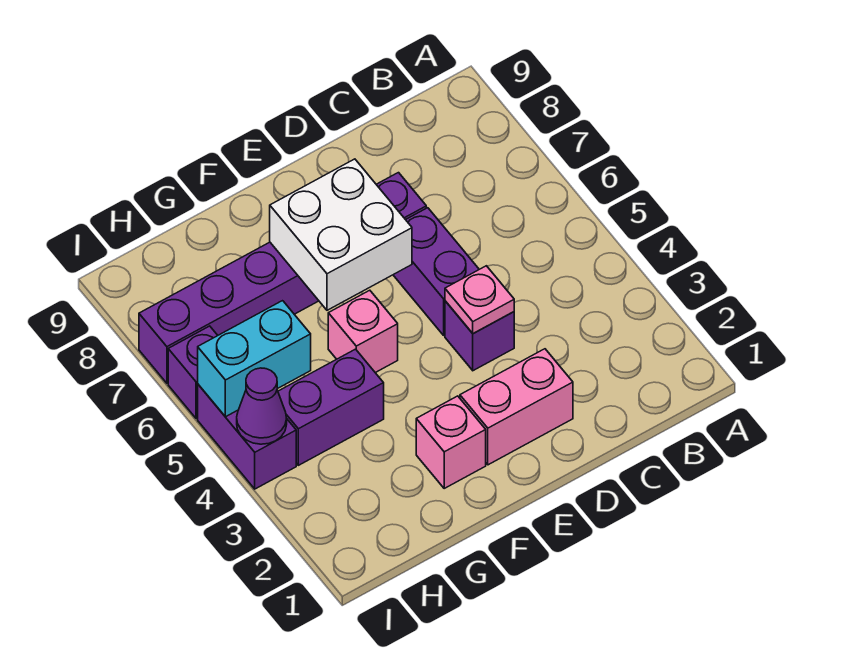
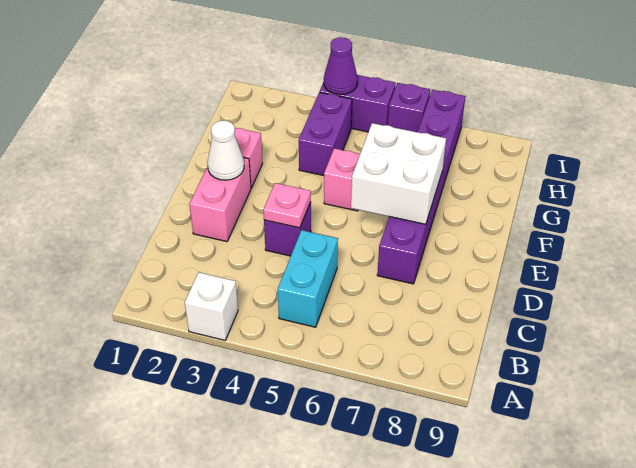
none -> white brick A3 level 1
purple brick D5:D6 level 1 -> none
none -> white cone E2 level 2
cyan brick H5:I5 level 2 -> cyan brick B5:C5 level 1

